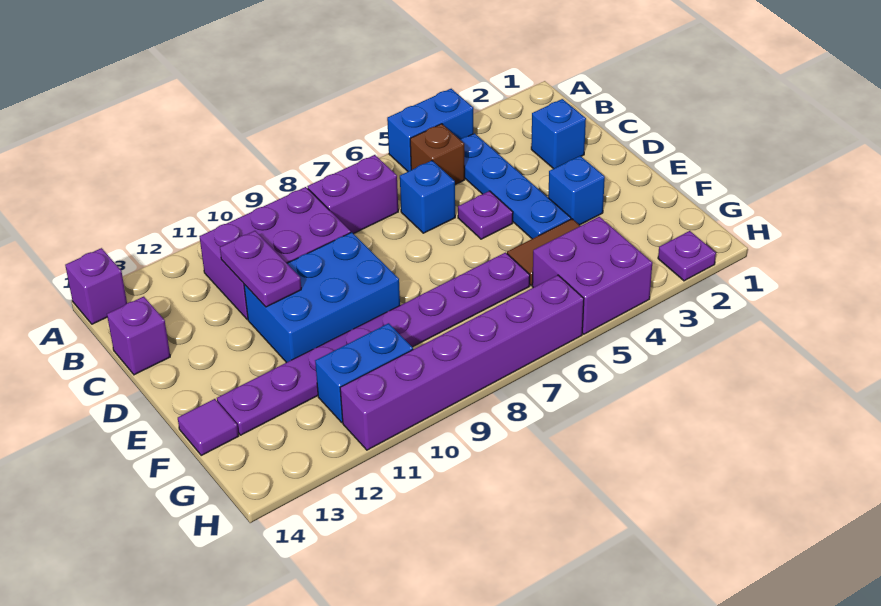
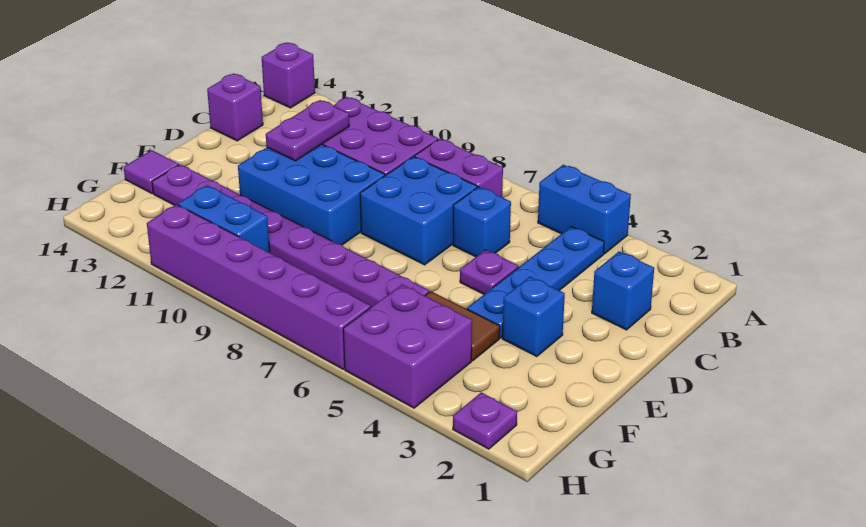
brown brick B5 level 1 -> none
none -> blue brick C7:D8 level 1

